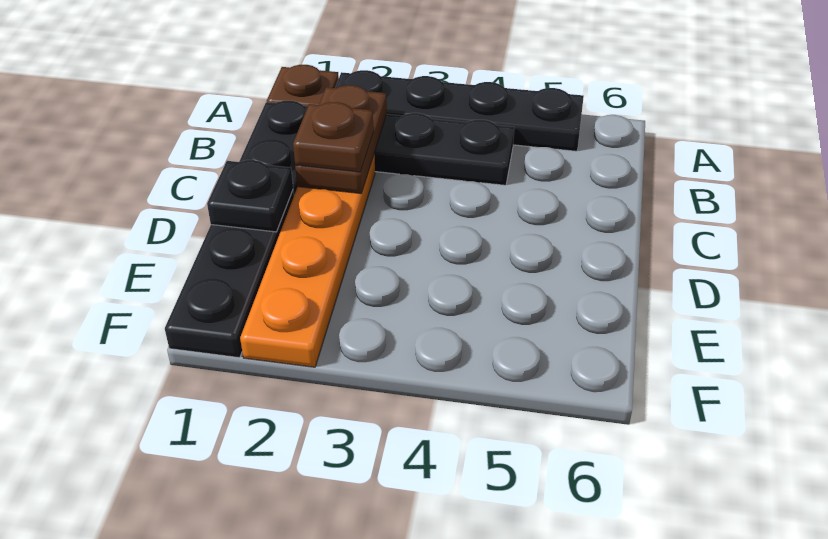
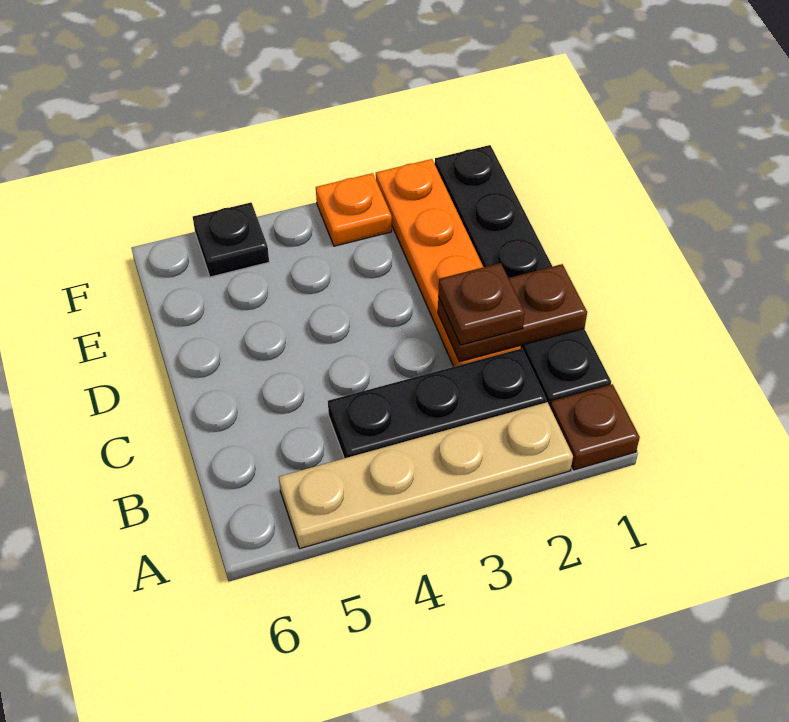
black plate A2:A5 level 1 -> tan plate A2:A5 level 1
brown plate B2:C2 level 2 -> brown plate C1:C2 level 2
black plate D1 level 2 -> black plate F5 level 1
none -> orange plate F3 level 1

